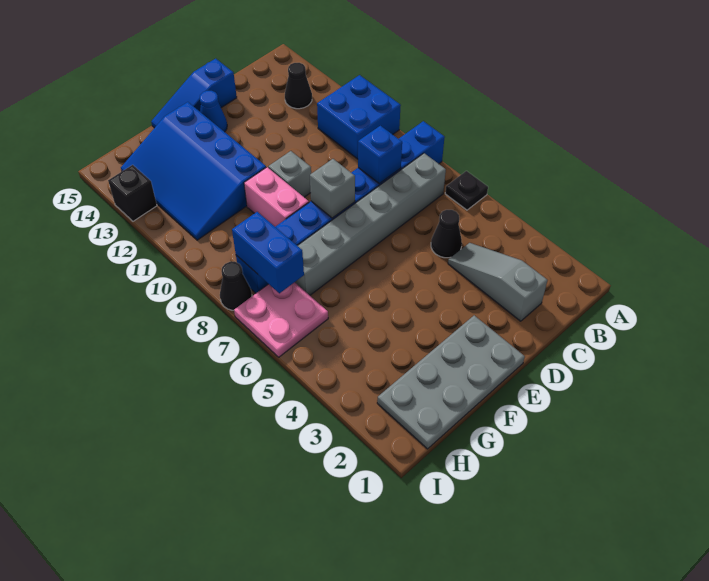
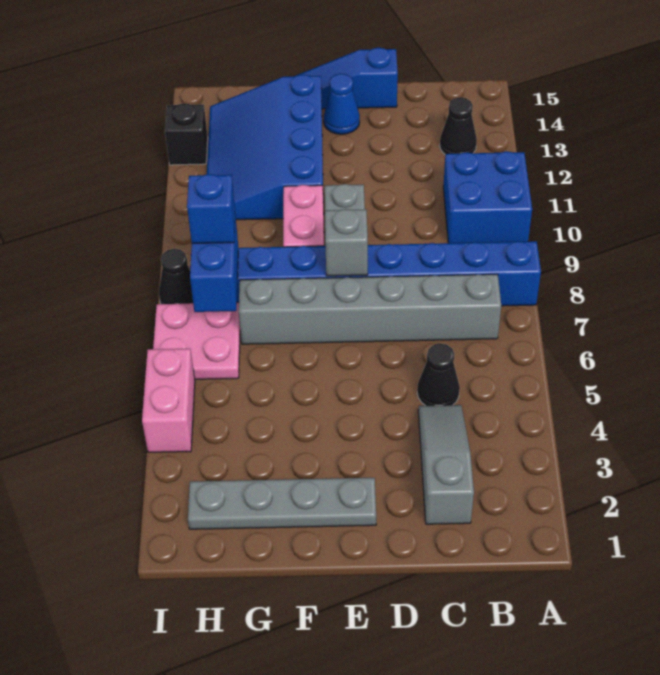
black plate A6 level 1 -> none
blue brick C8 level 2 -> blue brick H8 level 3
grey plate E1:H2 level 1 -> grey plate E2:H2 level 1
none -> pink brick I4:I5 level 1

